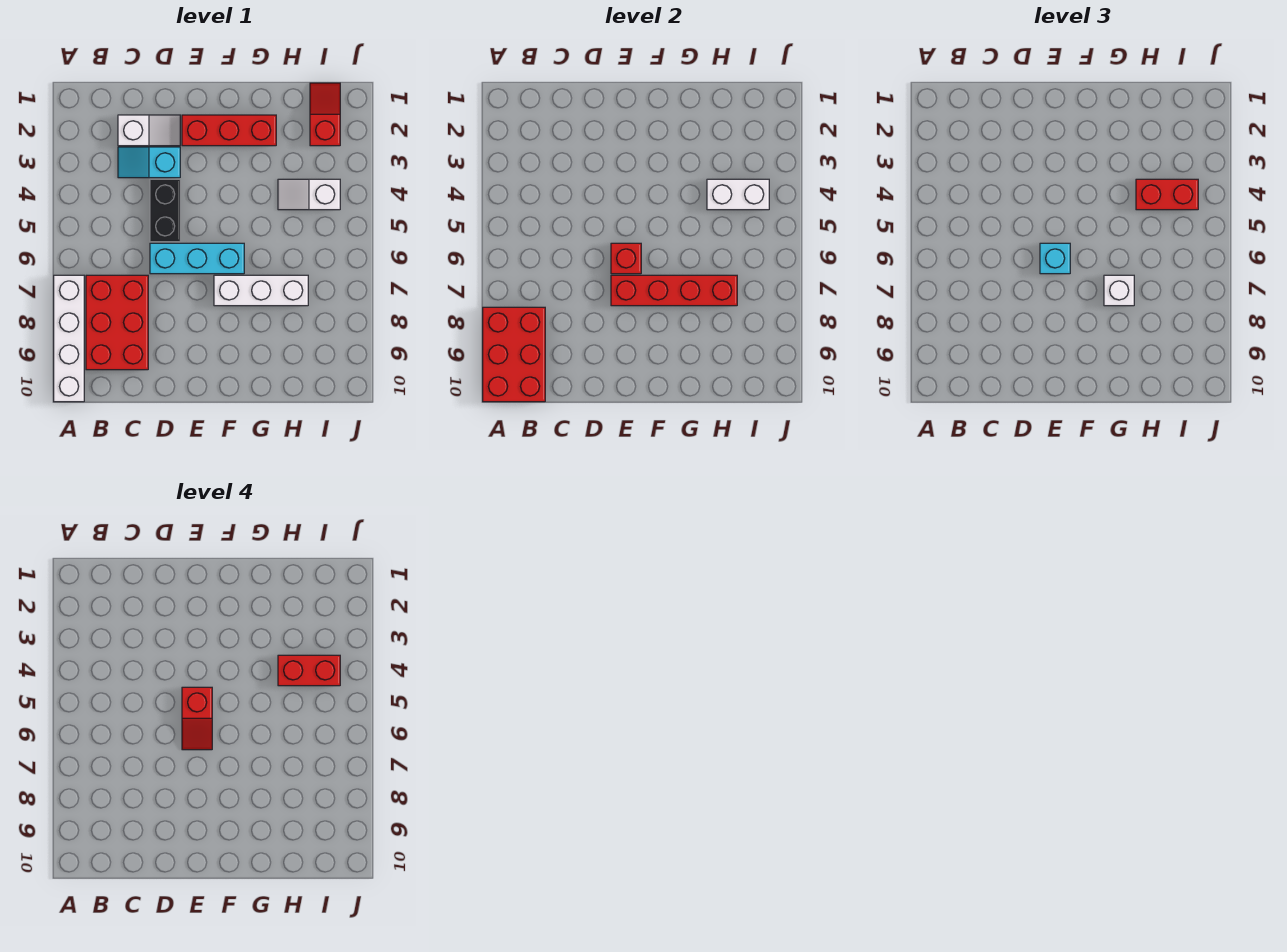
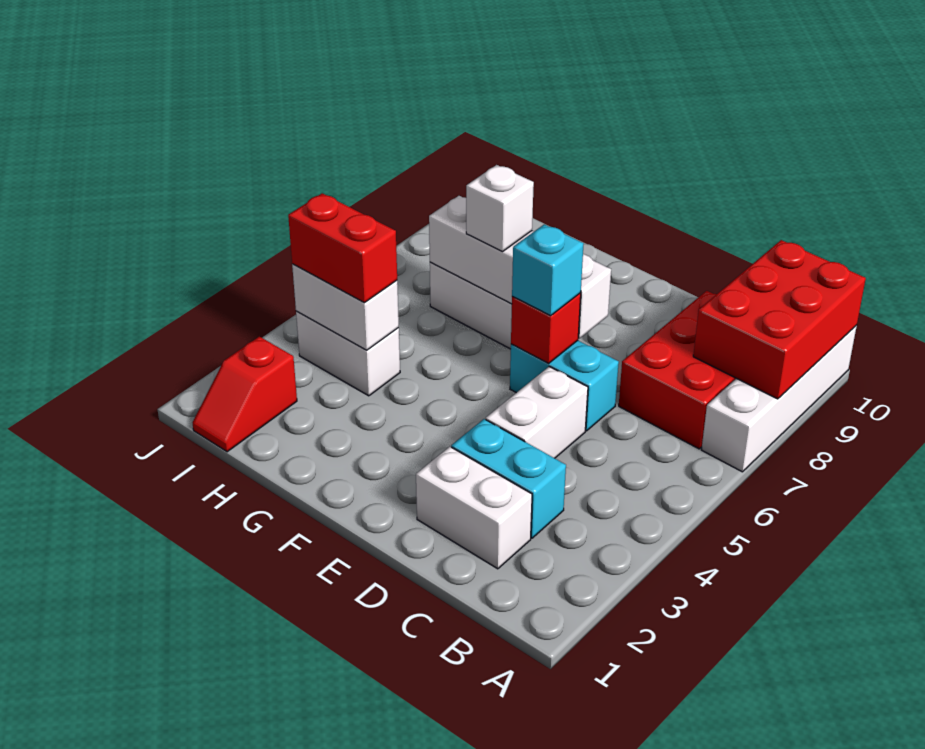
white slope C2:D2 level 1 top C -> white brick C2:D2 level 1
cyan slope C3:D3 level 1 top D -> cyan brick C3:D3 level 1
black brick D4:D5 level 1 -> white brick D4:D5 level 1
cyan brick D6:F6 level 1 -> cyan brick D6:E6 level 1
red brick E2:G2 level 1 -> none
red slope E5:E6 level 4 top 5 -> none
red brick E7:H7 level 2 -> white brick E7:H7 level 2
white slope H4:I4 level 1 top I -> white brick H4:I4 level 1
red brick H4:I4 level 4 -> none

